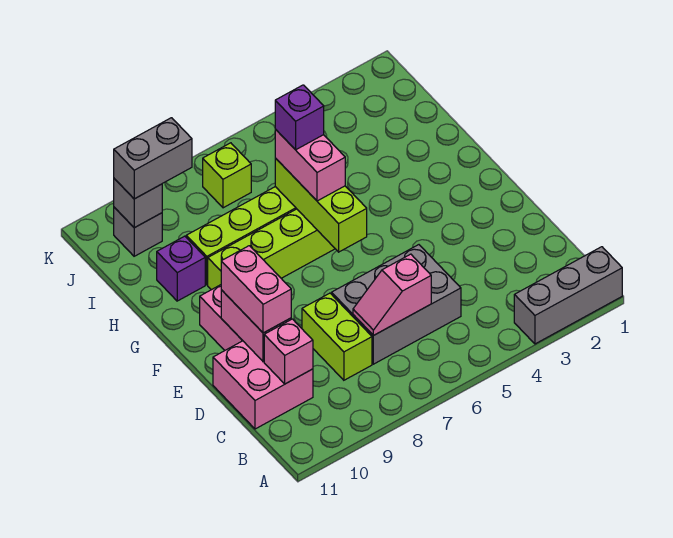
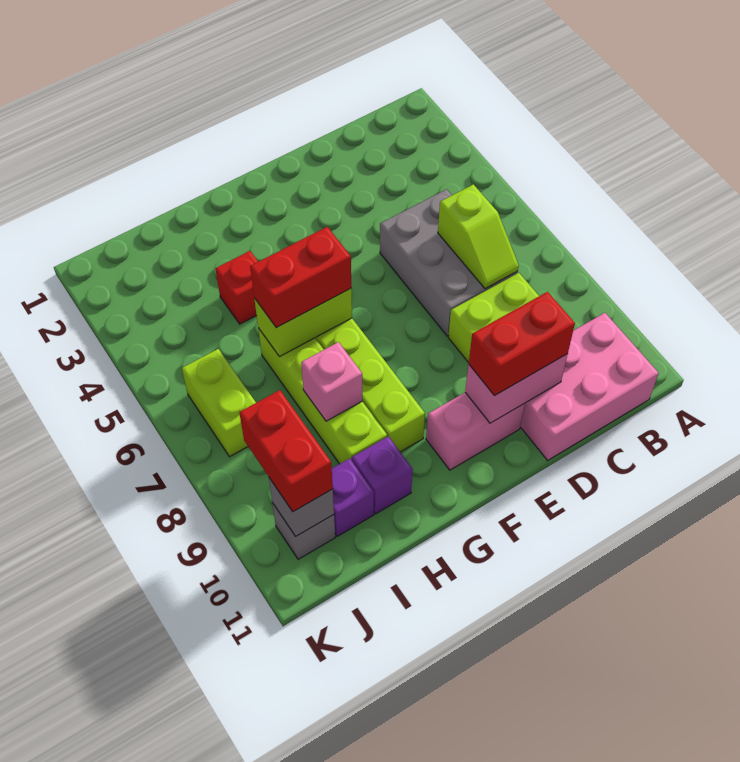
grey brick A1:A3 level 1 -> none
pink slope C6:C7 level 2 top 6 -> lime slope C6:C7 level 2 top 6
pink brick C10:D11 level 1 -> pink brick B10:D11 level 1
pink brick C10 level 2 -> pink brick H8 level 2
pink brick D10:E10 level 3 -> red brick D10:E10 level 3
lime brick F6:H6 level 2 -> lime brick G6:H6 level 2
pink brick G6:H6 level 3 -> red brick G6:H6 level 3
none -> red brick H4 level 1
purple brick H6 level 4 -> purple brick I10 level 1
lime brick J7 level 1 -> lime brick J6:J7 level 1
grey brick J9:J10 level 3 -> red brick J9:J10 level 3

